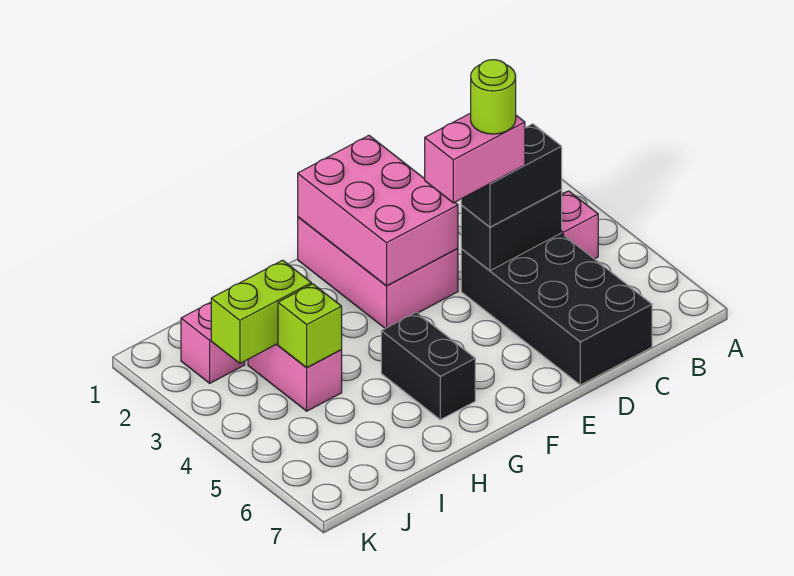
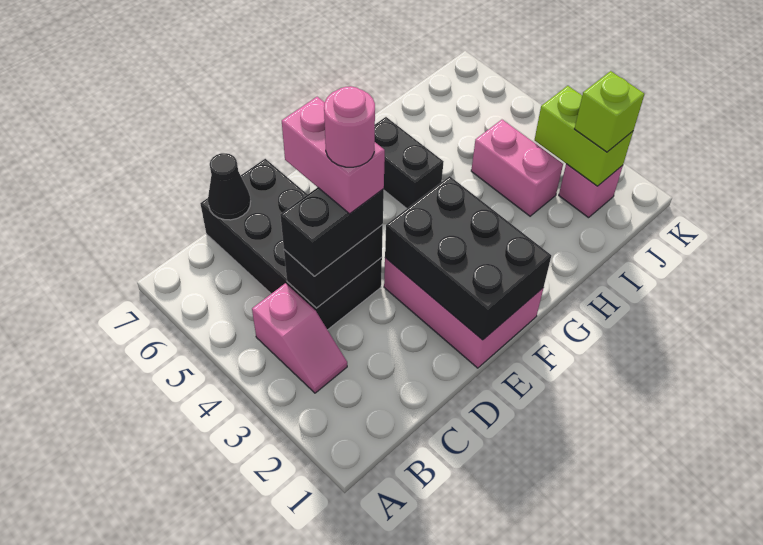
none -> black cone C7 level 2
pink brick D4:E4 level 4 -> pink brick D4:D5 level 4
lime round brick D4 level 5 -> pink round brick D4 level 5
pink brick E1:F3 level 2 -> black brick E1:F3 level 2
lime brick I3:J3 level 2 -> lime brick J2:J3 level 2
lime brick I4 level 2 -> lime brick J2 level 3

